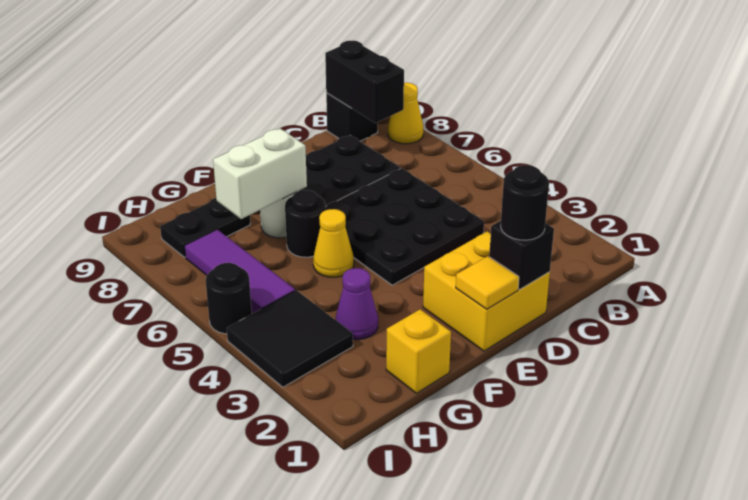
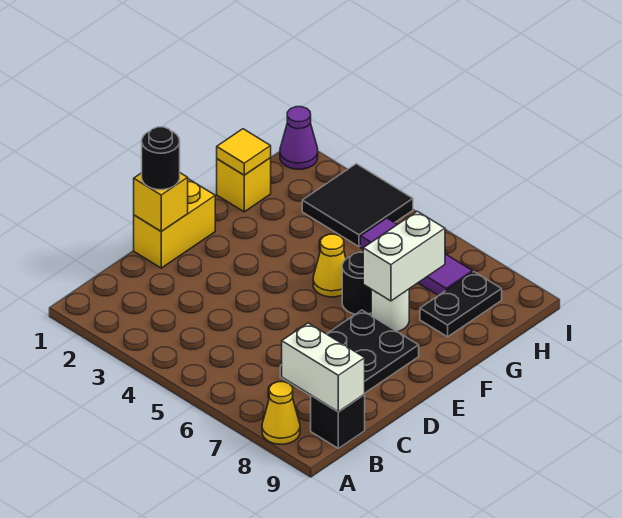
black brick B8:B9 level 2 -> white brick B8:B9 level 2
black plate C4:E6 level 1 -> none
yellow brick D1:E2 level 1 -> yellow brick D1:E1 level 1
black brick D1 level 2 -> yellow brick D1 level 2
yellow tile E1 level 2 -> yellow tile G1 level 2
purple cone G3 level 1 -> purple cone I1 level 1
black round brick I5 level 1 -> none

